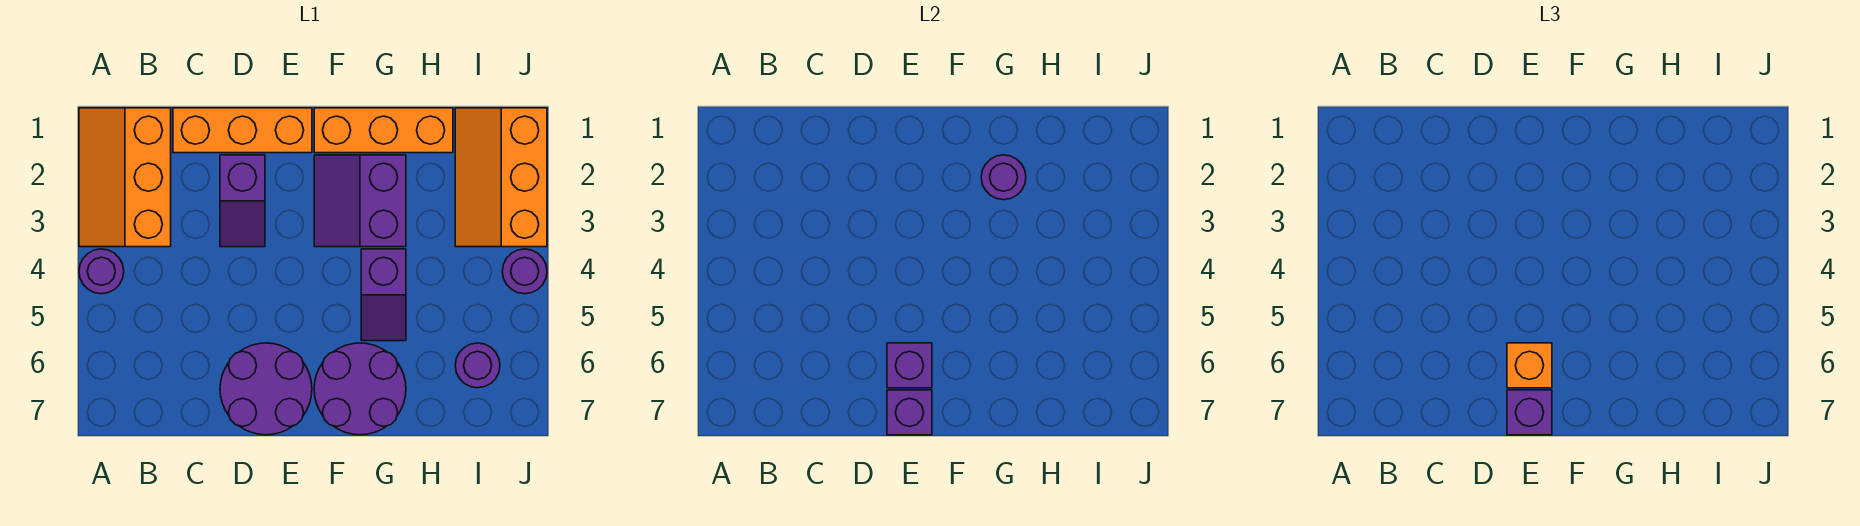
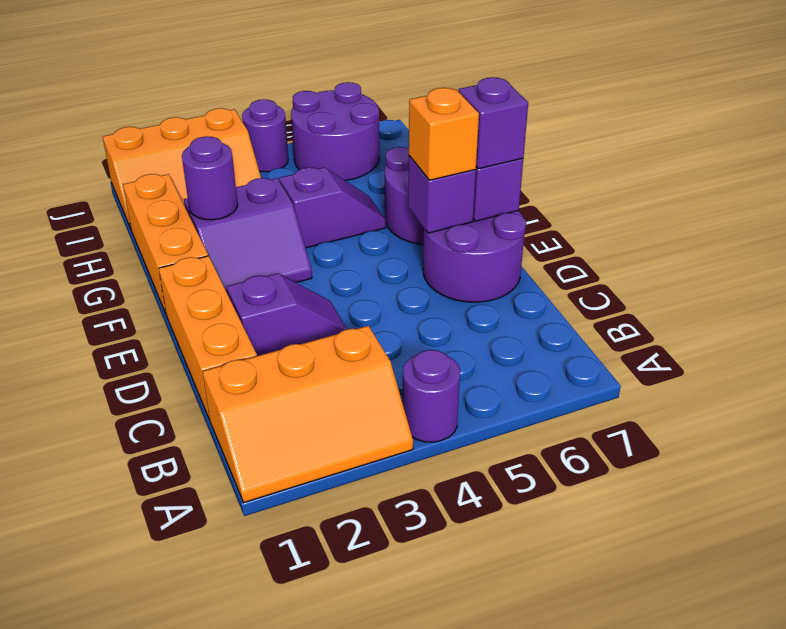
purple round brick I6 level 1 -> purple round brick I5:J6 level 1

